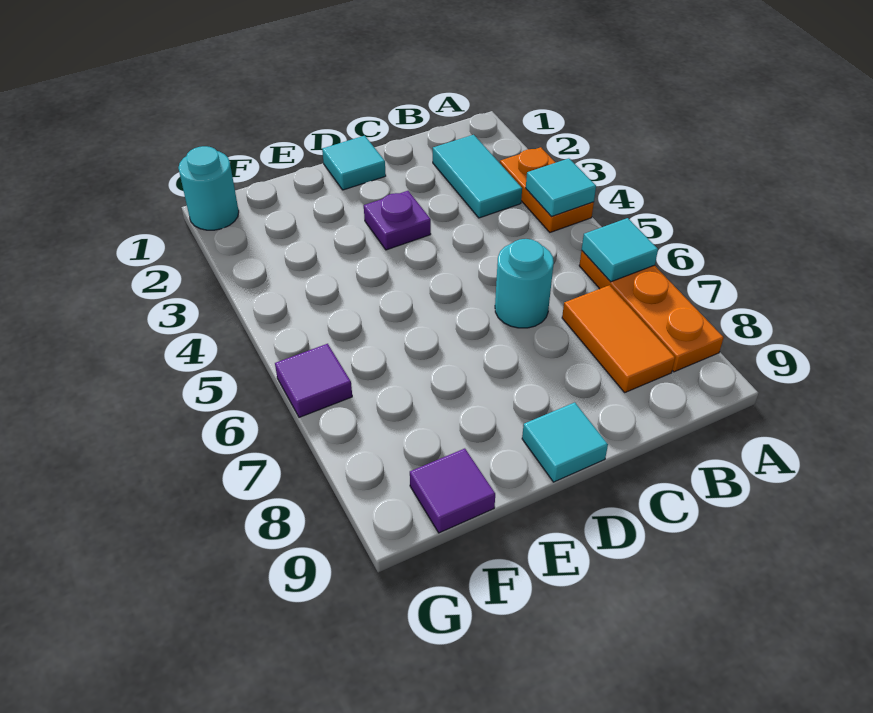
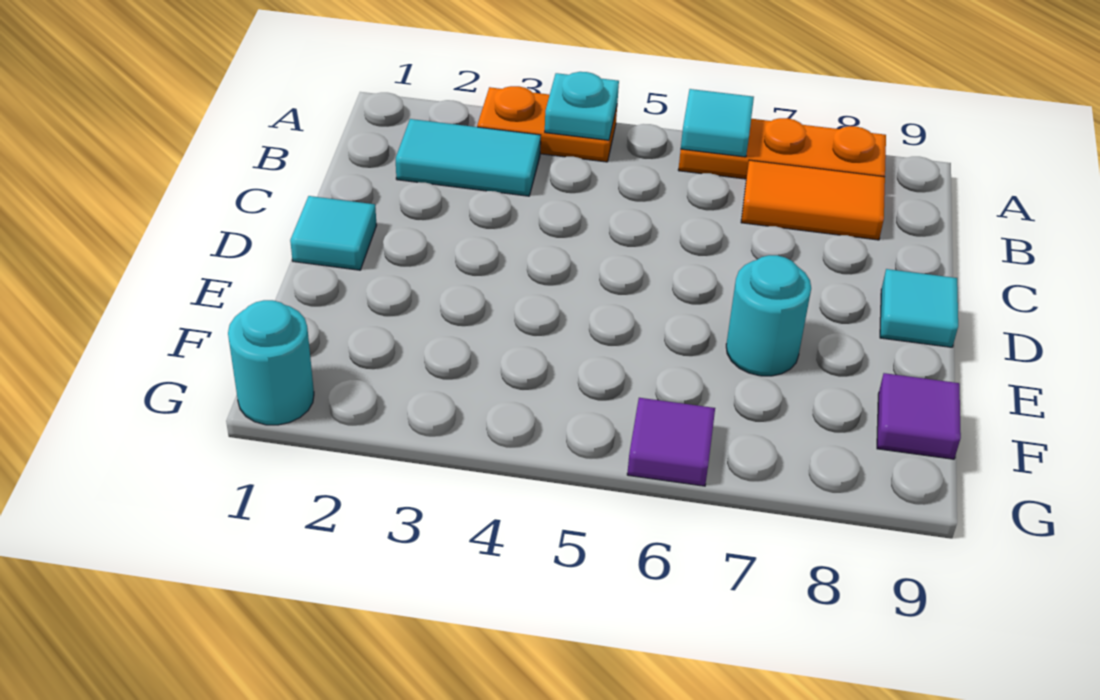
cyan tile A4 level 2 -> cyan plate A4 level 2
cyan round brick C6 level 1 -> cyan round brick E7 level 1
purple plate D3 level 1 -> none

